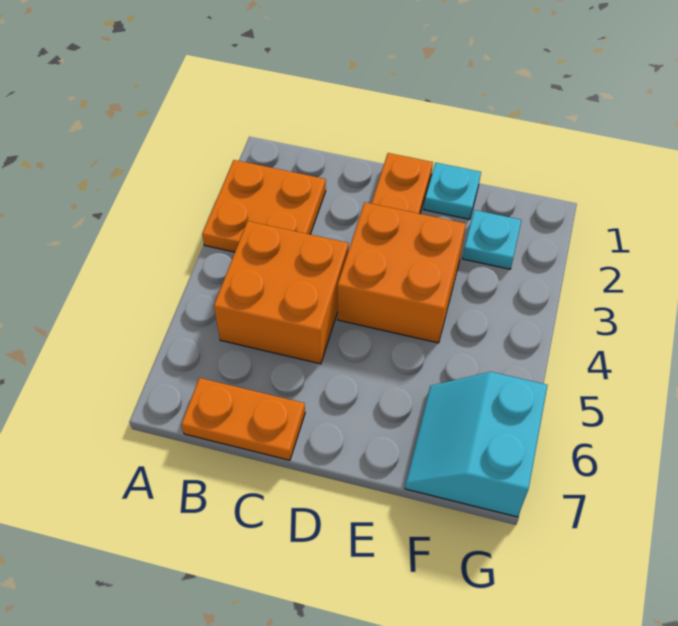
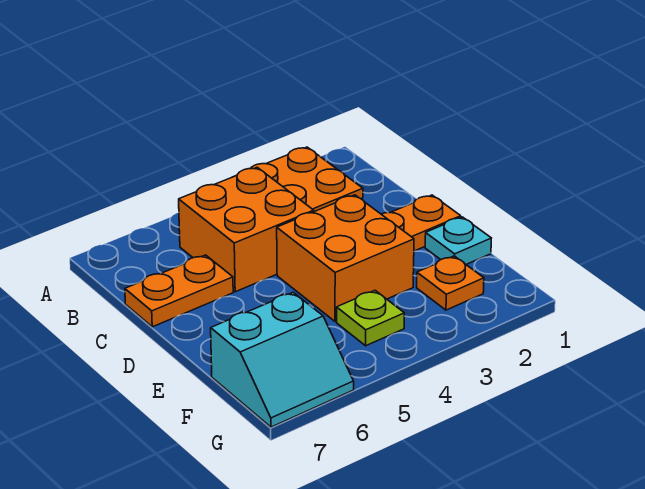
orange plate B7:C7 level 1 -> orange plate C6:C7 level 1
cyan plate F2 level 1 -> orange plate F2 level 1
none -> lime plate F4 level 1
cyan slope F6:G7 level 1 top G -> cyan slope F6:G7 level 1 top F

